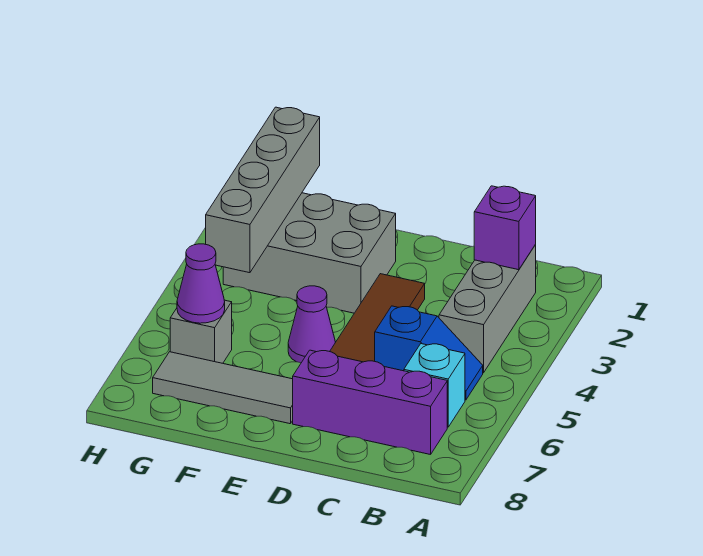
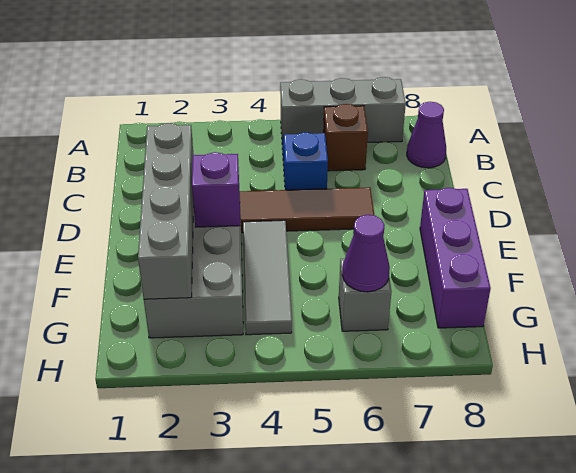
grey brick B2:B4 level 1 -> grey brick A5:A7 level 1
purple brick B2 level 2 -> purple brick E3 level 2
cyan brick B6 level 1 -> brown brick B6 level 1
purple brick B7:D7 level 1 -> purple brick E8:G8 level 1
purple cone E5 level 1 -> purple cone B8 level 1
grey tile E7:G7 level 1 -> grey tile E4:G4 level 1
grey brick G1:G4 level 2 -> grey brick D2:G2 level 2

